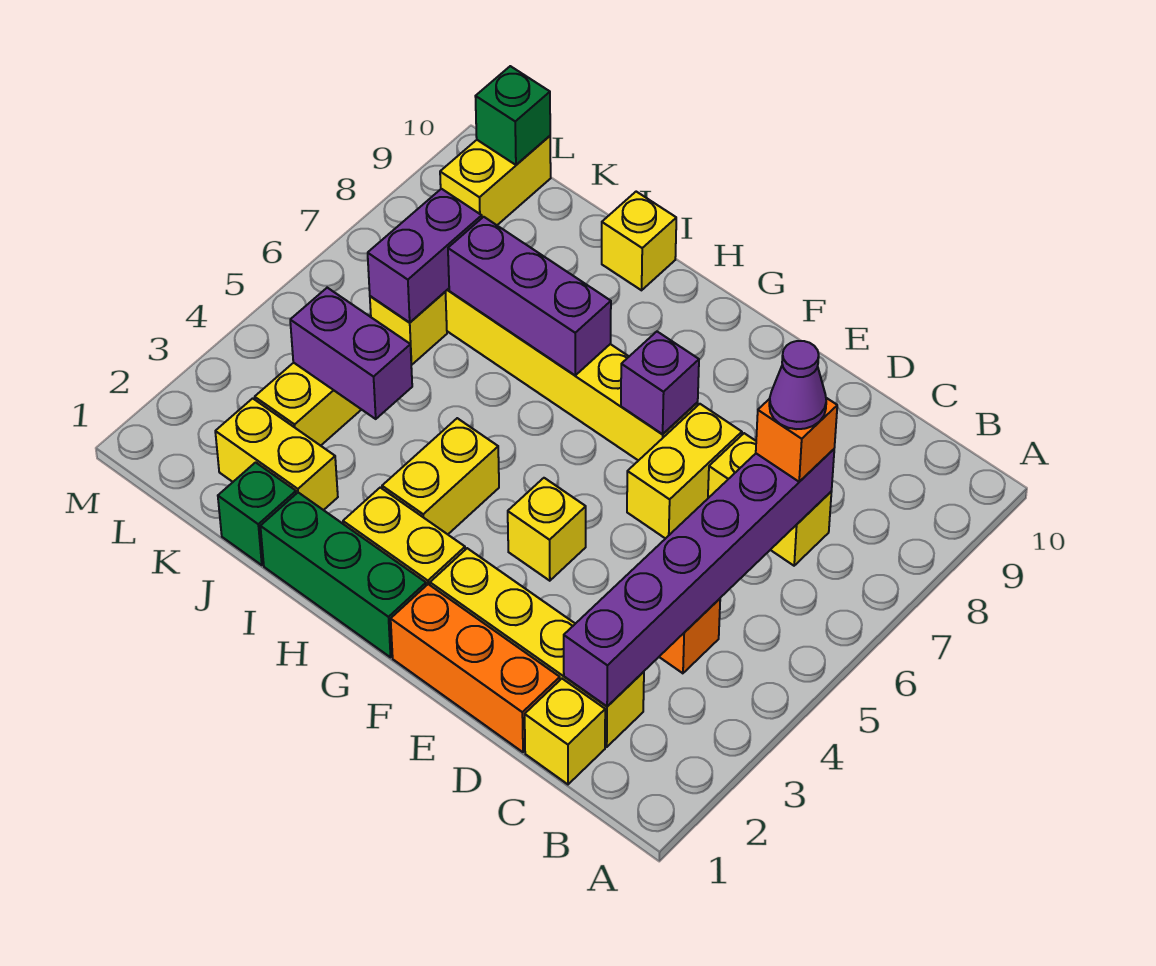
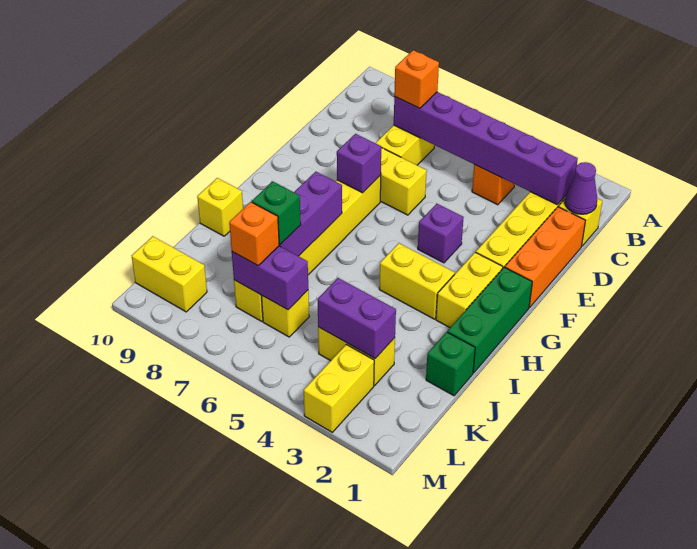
purple cone C7 level 4 -> purple cone C1 level 2
yellow brick F4 level 1 -> purple brick F4 level 1
yellow brick J2:K2 level 1 -> yellow brick L3:M3 level 1
purple brick J4:K4 level 2 -> purple brick K3:K4 level 2
none -> orange brick K7 level 3
green brick L10 level 2 -> green brick J7 level 3

